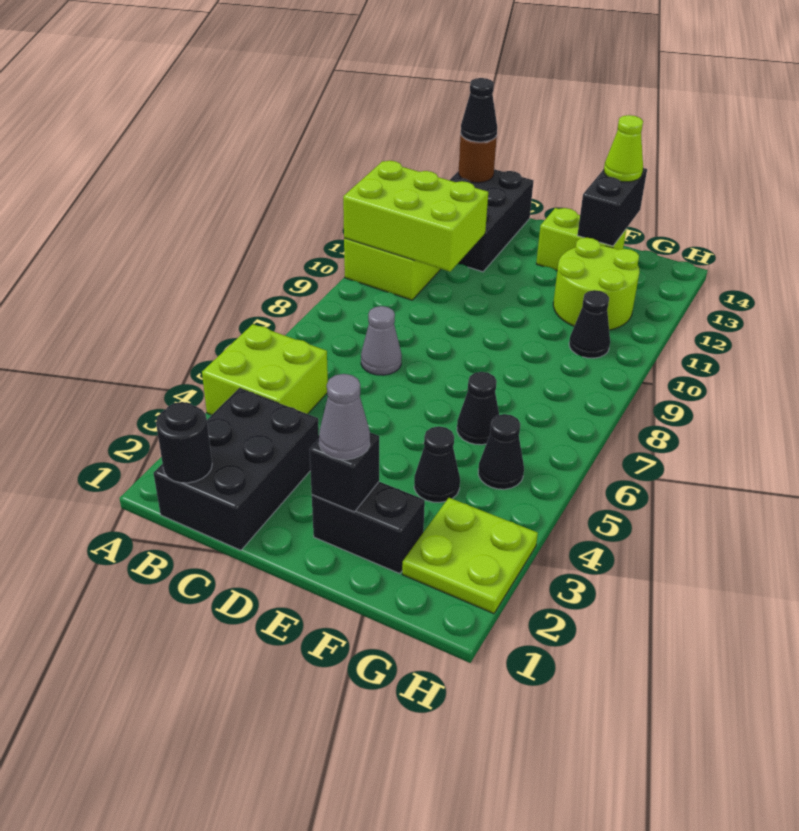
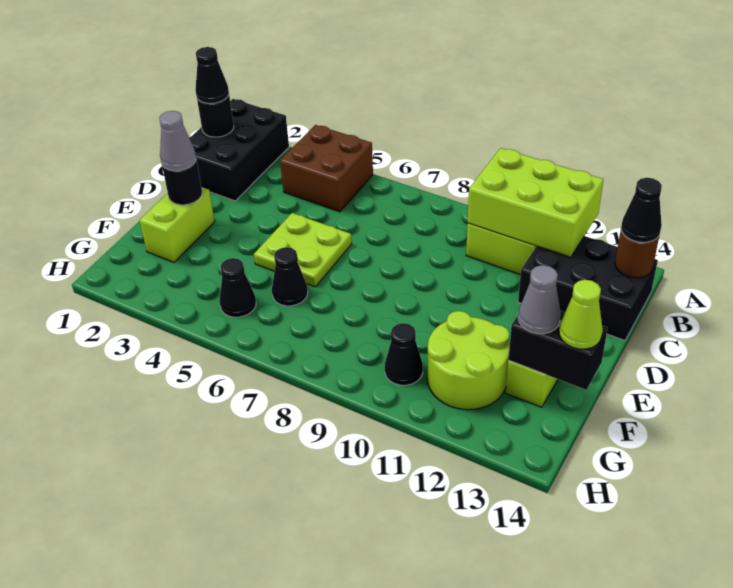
lime brick A4:B5 level 1 -> brown brick A4:B5 level 1
lime brick A10:C11 level 2 -> lime brick A10:B12 level 2
black brick B1:C3 level 1 -> black brick A1:C2 level 1
grey cone C7 level 1 -> grey cone F13 level 3
black brick E2:F2 level 1 -> lime brick E2:F2 level 1
black brick E2 level 2 -> black round brick E2 level 2
black cone F4 level 1 -> black cone B1 level 3
lime plate G2:H3 level 1 -> lime plate D5:E6 level 1

